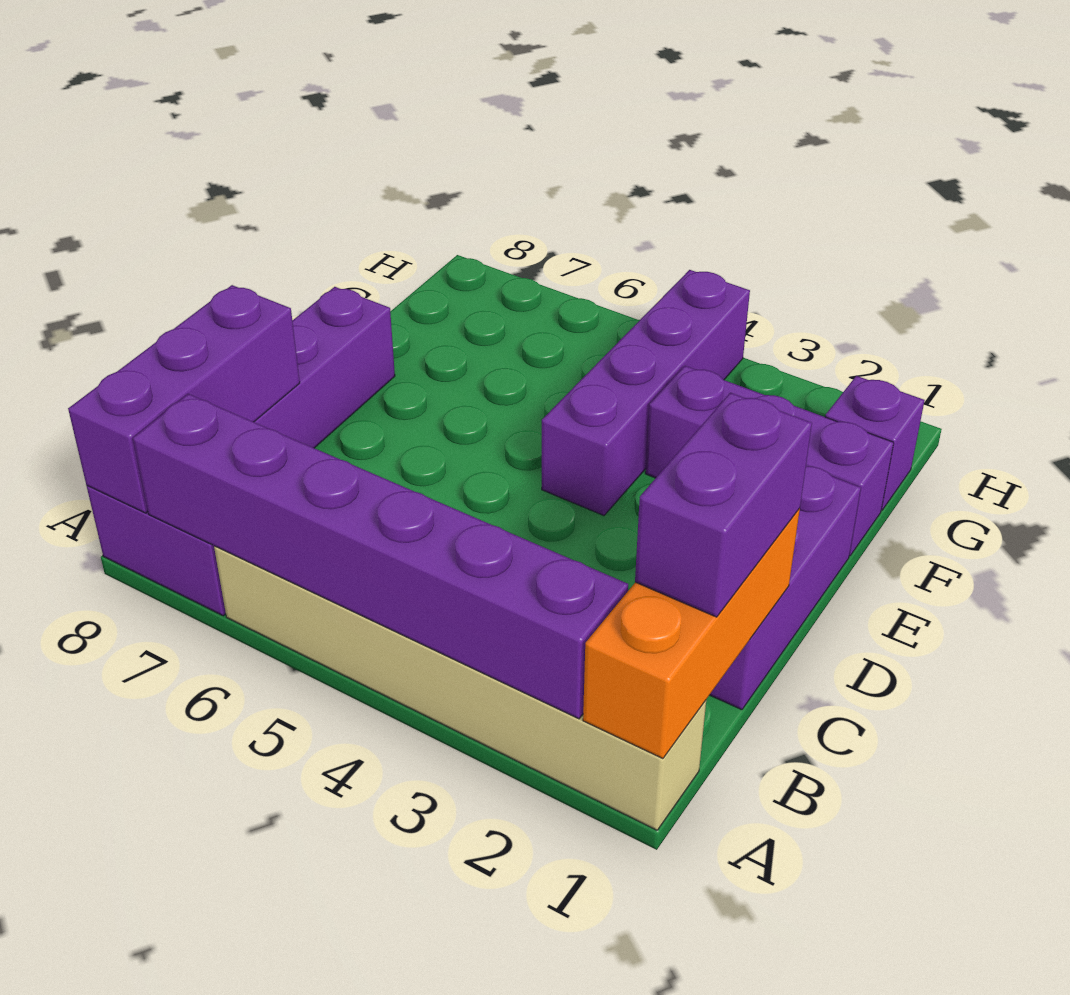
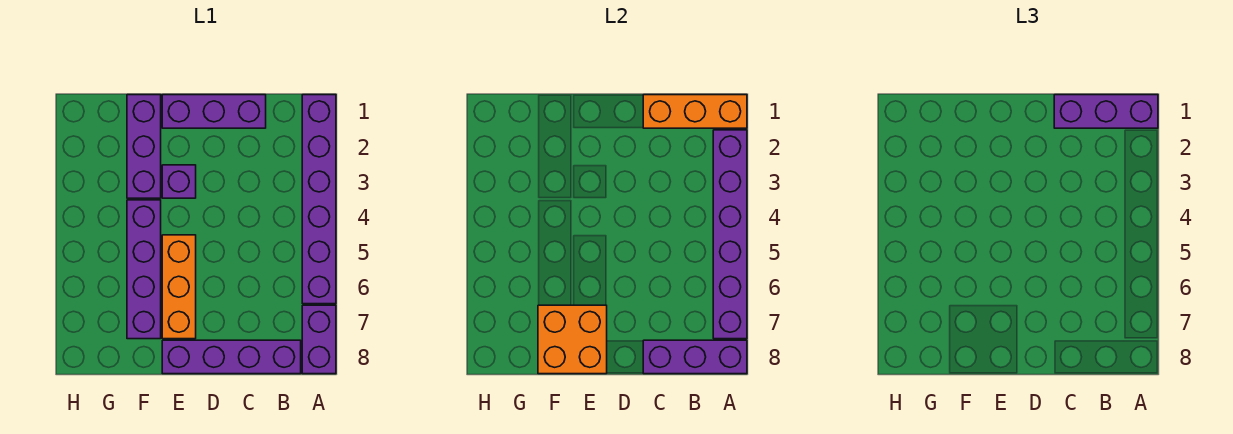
tan brick A1:A6 level 1 -> purple brick A1:A6 level 1
purple brick B1:C1 level 3 -> purple brick A1:C1 level 3
purple brick E4:H4 level 1 -> purple brick F4:F7 level 1
none -> orange brick E5:E7 level 1
none -> orange brick E7:F8 level 2
purple brick G1 level 1 -> purple brick E3 level 1

